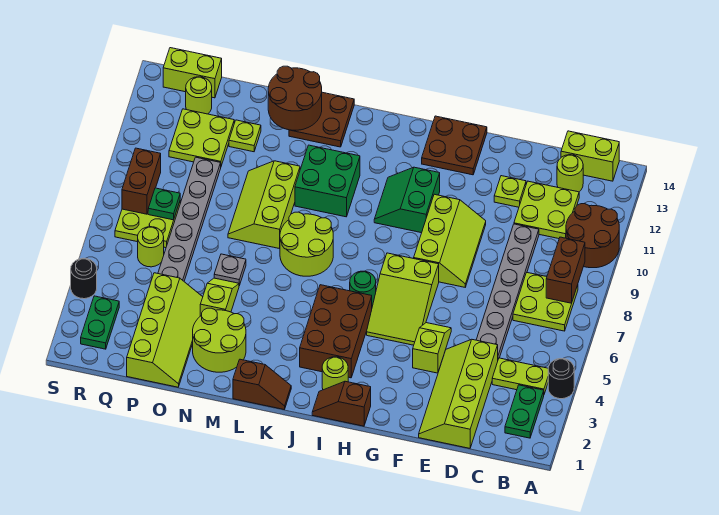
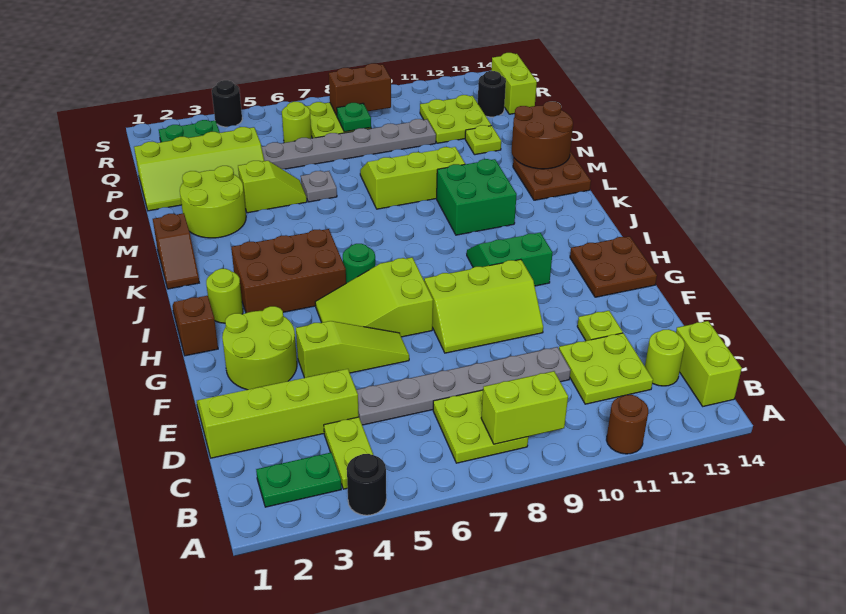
brown round brick A10:B11 level 1 -> brown round brick A11 level 1
brown brick B8:B9 level 2 -> lime brick B8:B9 level 2
lime slope F4:F5 level 1 top 4 -> lime slope F4:F6 level 1 top 4
lime round brick K7:L8 level 1 -> lime round brick F2:G3 level 1
lime round brick Q13 level 1 -> black round brick Q13 level 1

